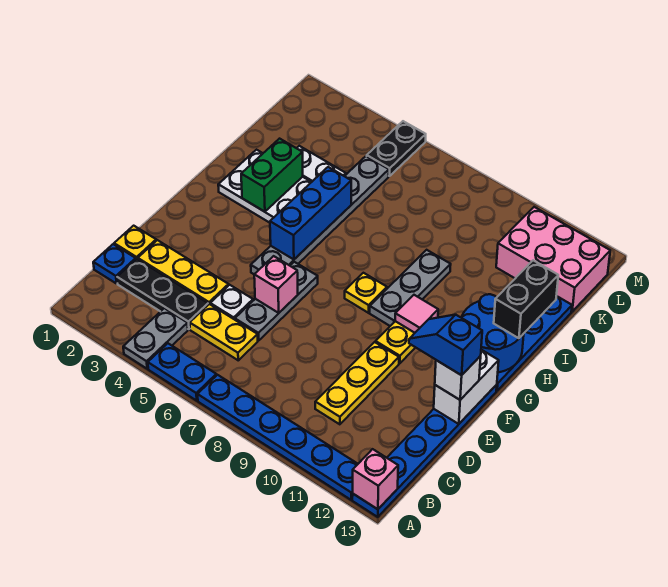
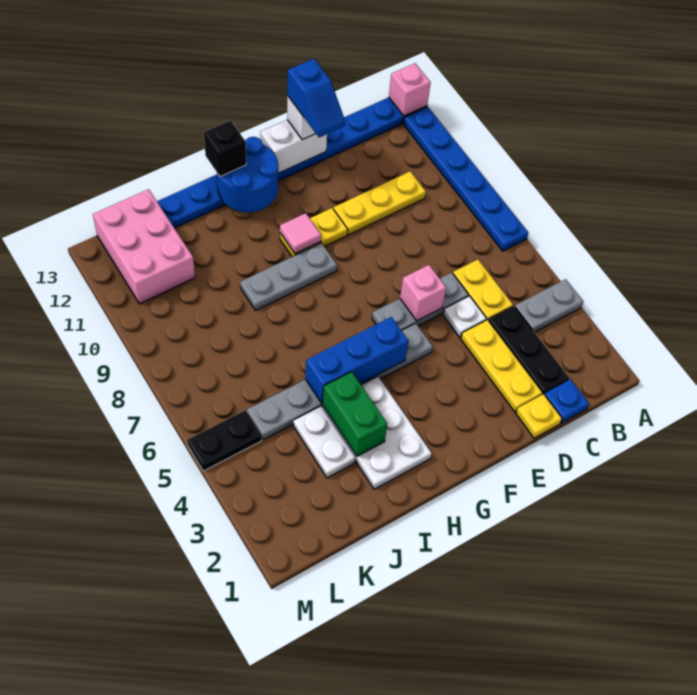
blue plate A5:A6 level 1 -> none
yellow plate G8 level 1 -> none
green brick H3:I3 level 2 -> green brick I3:I4 level 2
black brick H13:I13 level 3 -> black brick H13 level 3

